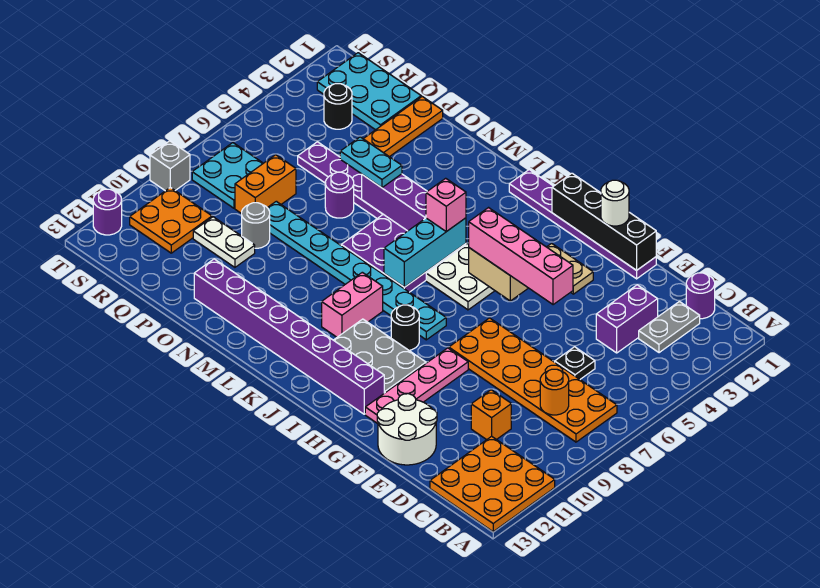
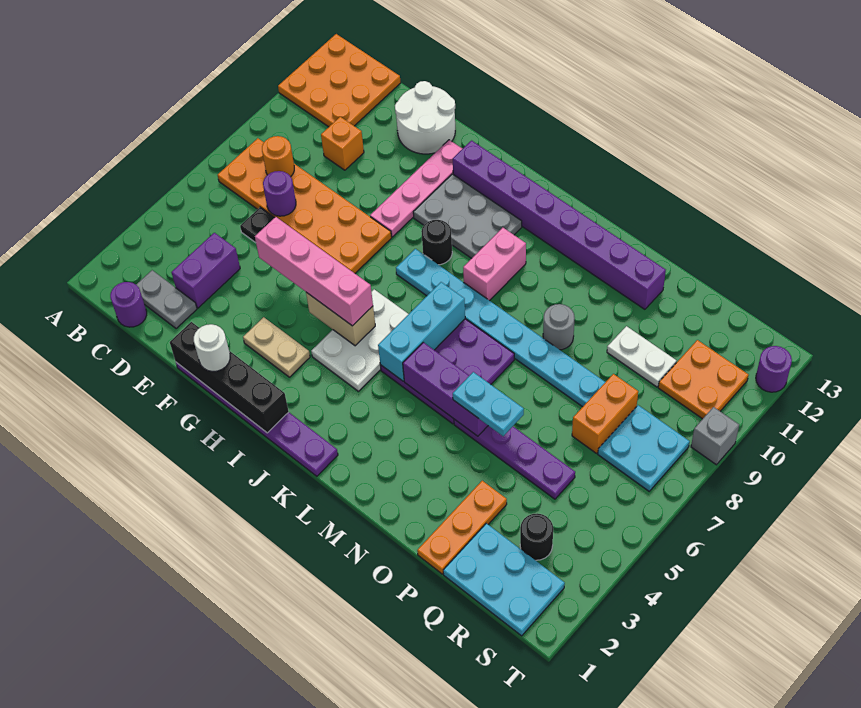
grey plate C2:C3 level 1 -> grey plate C2:D2 level 1
pink brick K5 level 3 -> none
purple round brick O6 level 1 -> purple round brick D7 level 2
grey round brick P9 level 1 -> grey round brick N9 level 1

